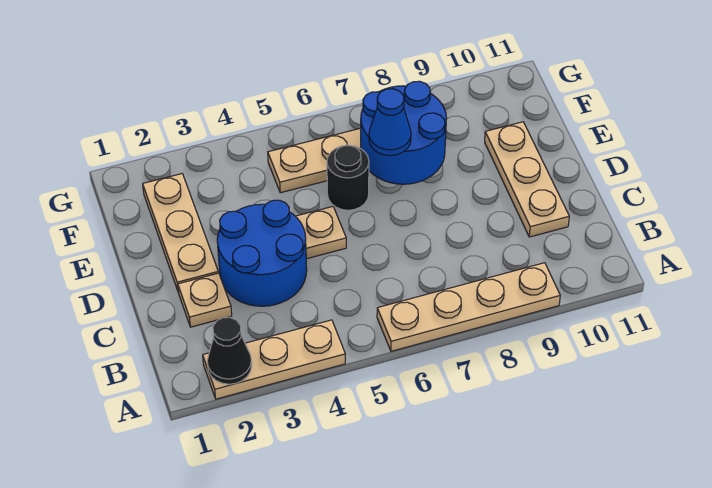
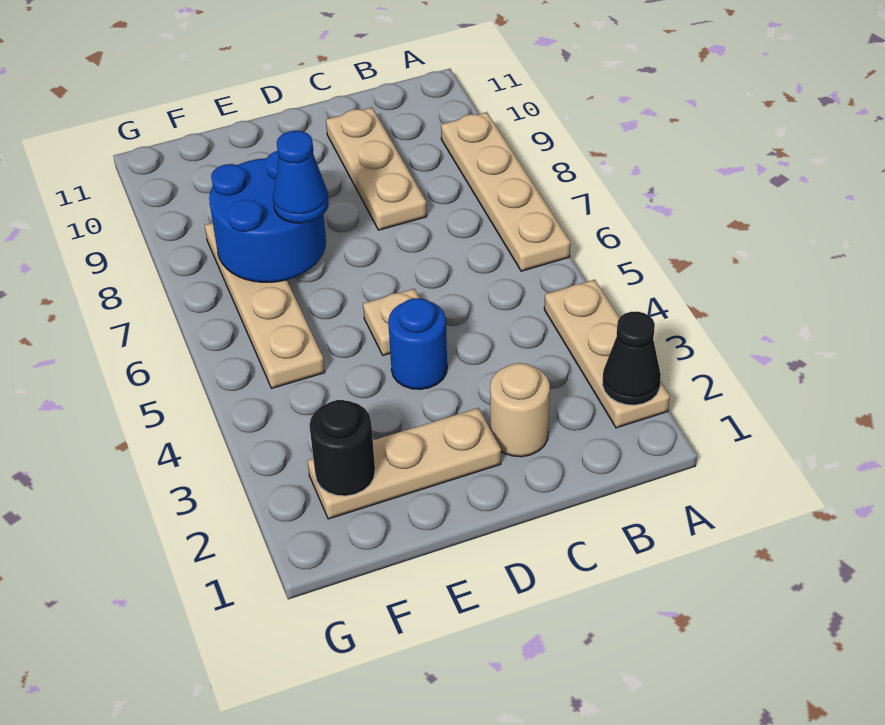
tan plate C2 level 1 -> tan round brick C2 level 1
blue round brick C3:D4 level 1 -> blue round brick D4 level 1
tan plate C10:E10 level 1 -> tan plate C8:C10 level 1
black round brick E6 level 1 -> black round brick F2 level 2

